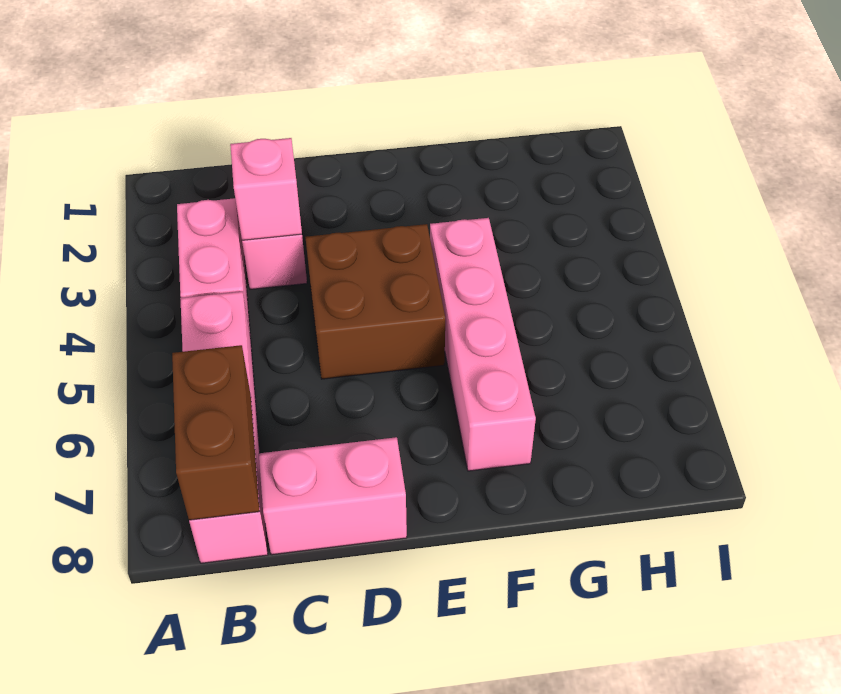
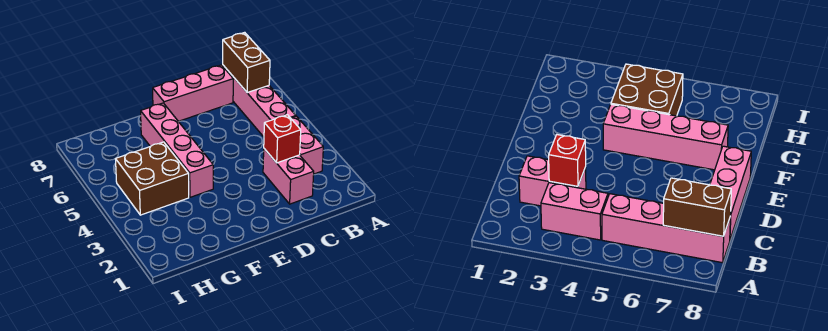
pink brick C3 level 2 -> red brick C3 level 2
pink brick C8:D8 level 1 -> pink brick C8:E8 level 1
brown brick D4:E5 level 1 -> brown brick G4:H5 level 1

